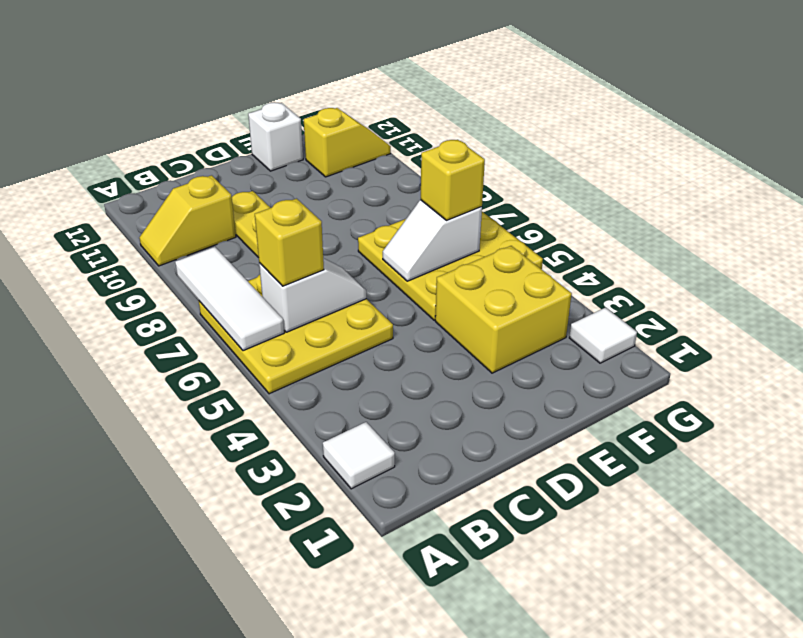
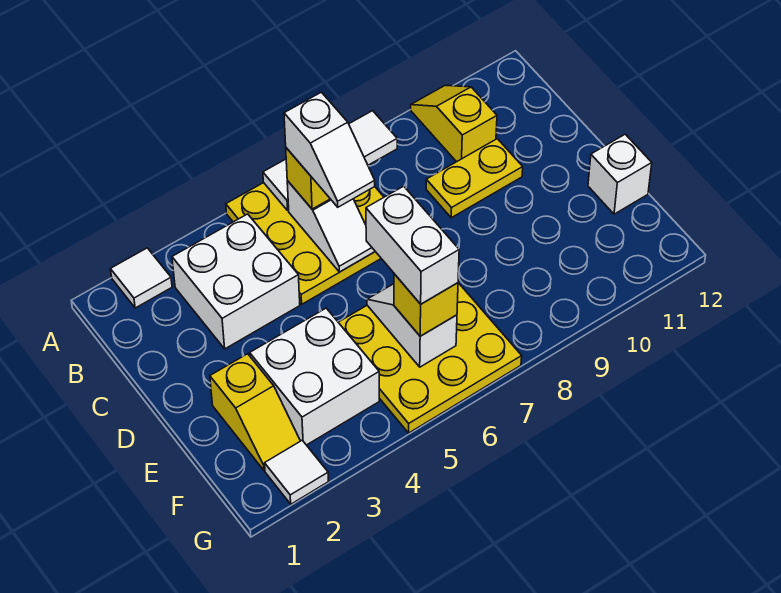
none -> white brick B3:C4 level 1
none -> white slope B6:C6 level 4 top B
yellow brick E3:F4 level 1 -> white brick E3:F4 level 1
none -> white brick E6:F6 level 4
yellow slope F11:G11 level 1 top F -> yellow slope E2:F2 level 1 top E

